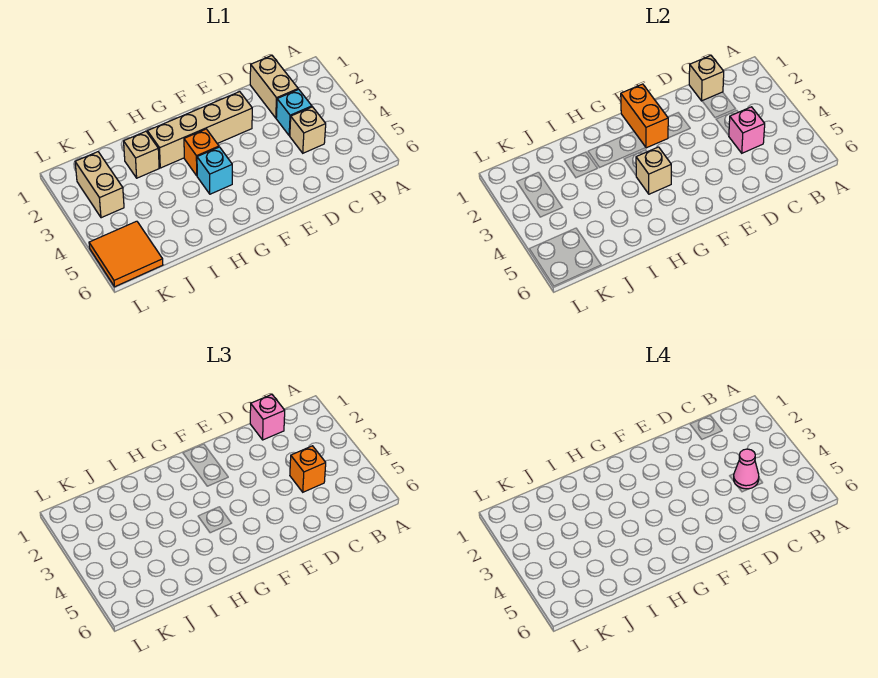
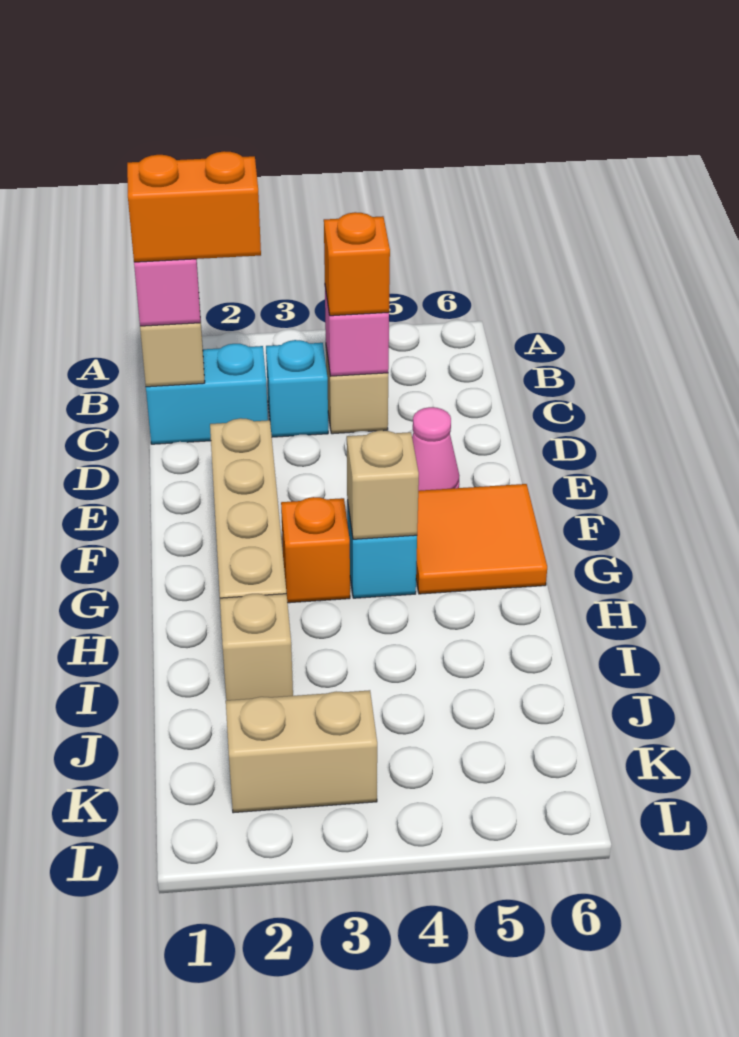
tan brick C1:C2 level 1 -> cyan brick C1:C2 level 1
pink cone C4 level 4 -> pink cone E5 level 1
orange brick F1:F2 level 2 -> orange brick C1:C2 level 4
orange tile K5:L6 level 1 -> orange tile F5:G6 level 1

